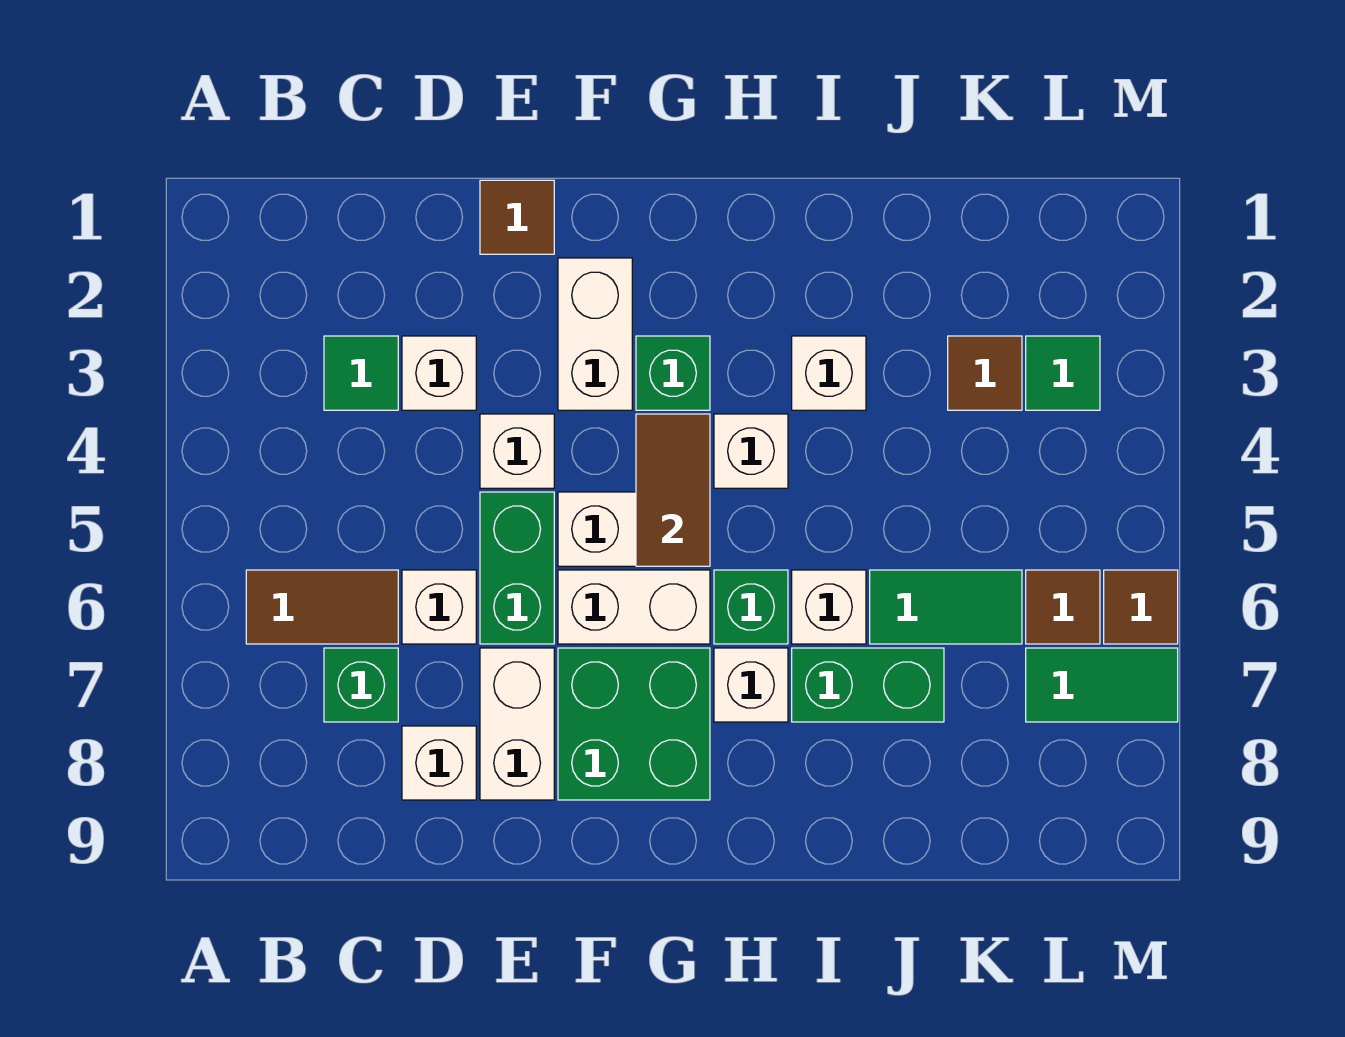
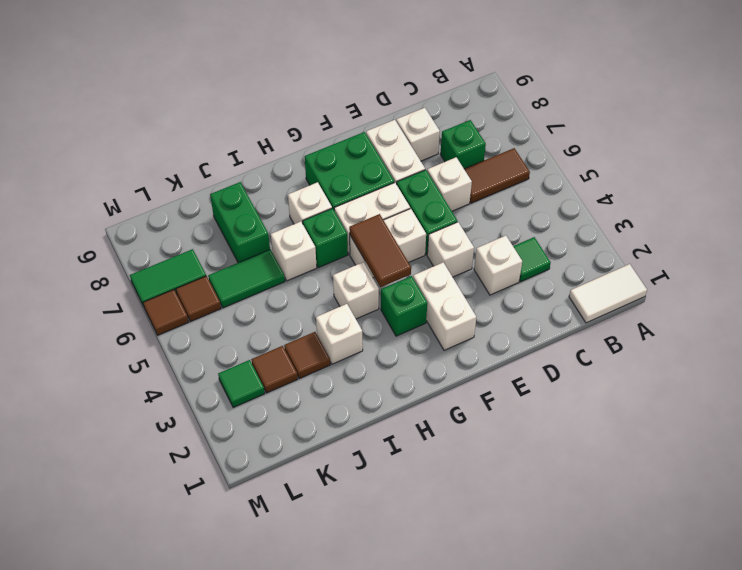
none -> white tile A1:B1 level 1
brown tile E1 level 1 -> brown tile J3 level 1
green brick I7:J7 level 1 -> green brick J7:J8 level 1

